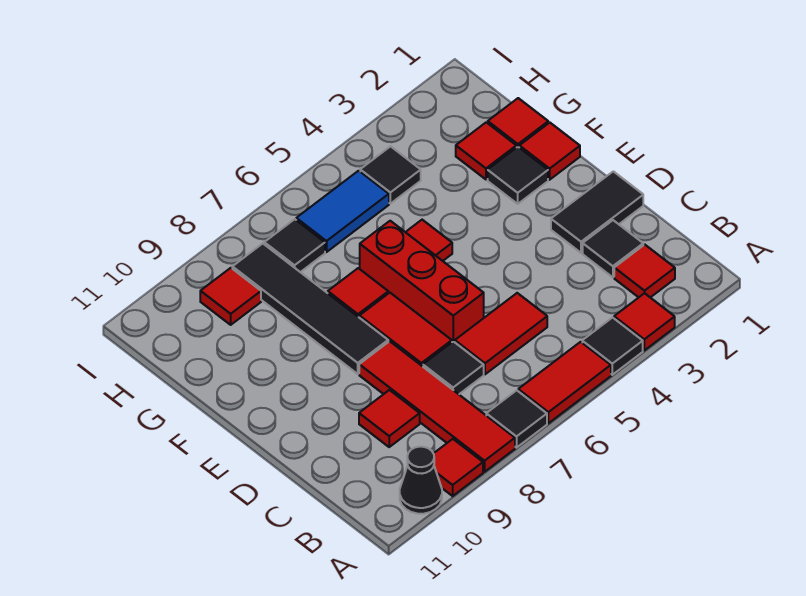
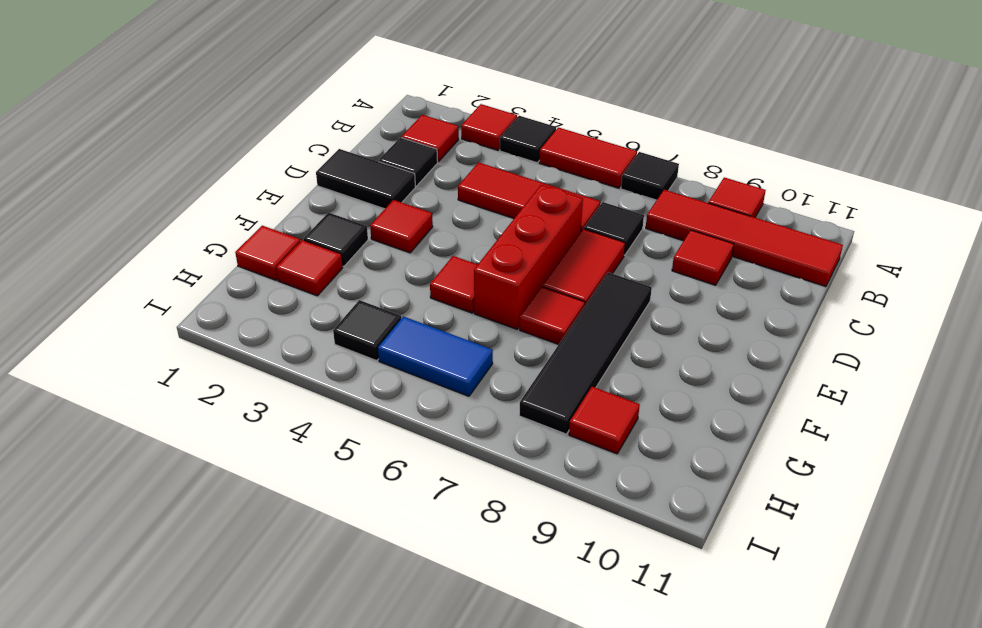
red tile A8:D8 level 1 -> red tile B8:B11 level 1
black cone A10 level 1 -> none
red tile C5:C6 level 1 -> red tile C4:C6 level 1
red tile F1 level 1 -> red tile E3 level 1
black tile H7 level 1 -> none

